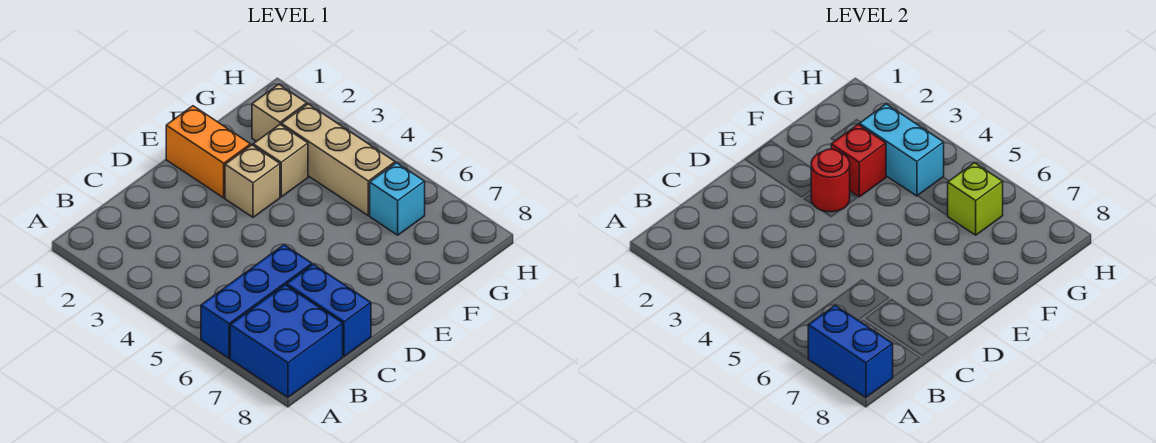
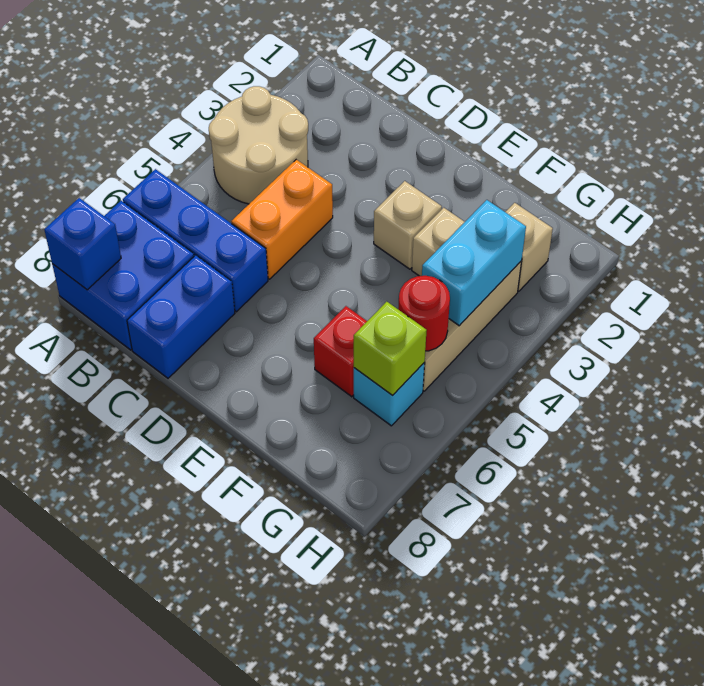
none -> tan round brick A3:B4 level 1
blue brick A7:A8 level 2 -> blue brick A8 level 2
orange brick E1:E2 level 1 -> orange brick C4:C5 level 1
red round brick E3 level 2 -> red round brick G5 level 2
red brick F3 level 2 -> red brick F6 level 1

